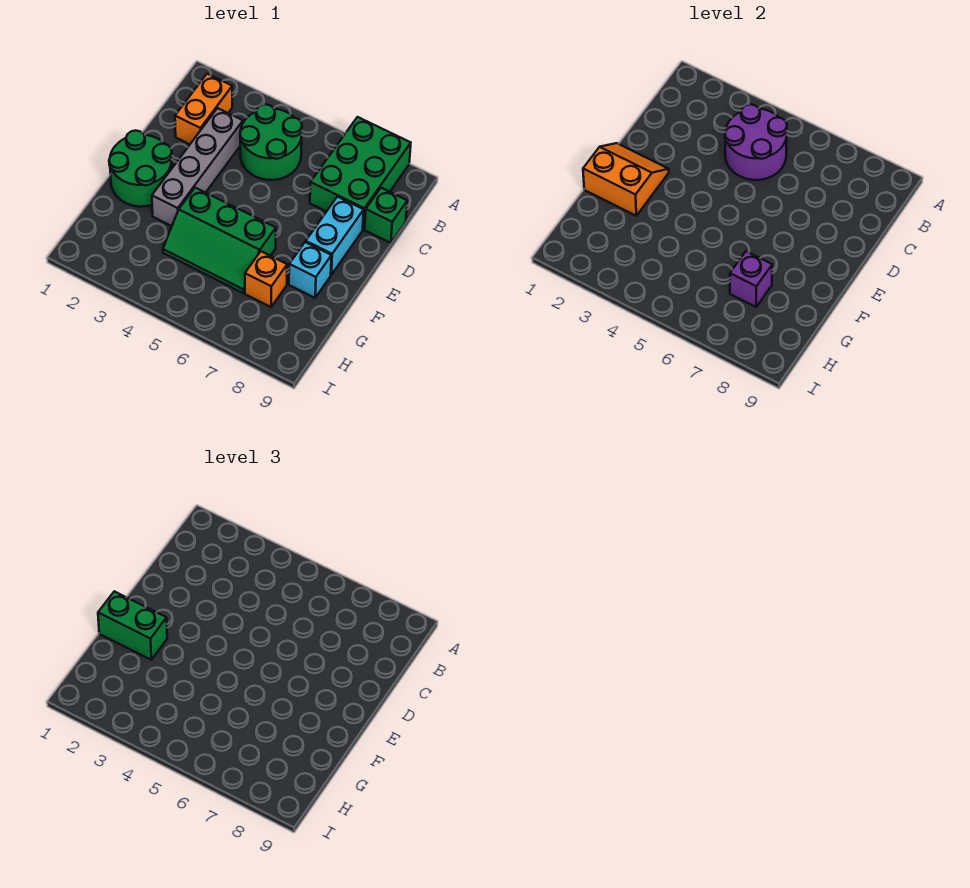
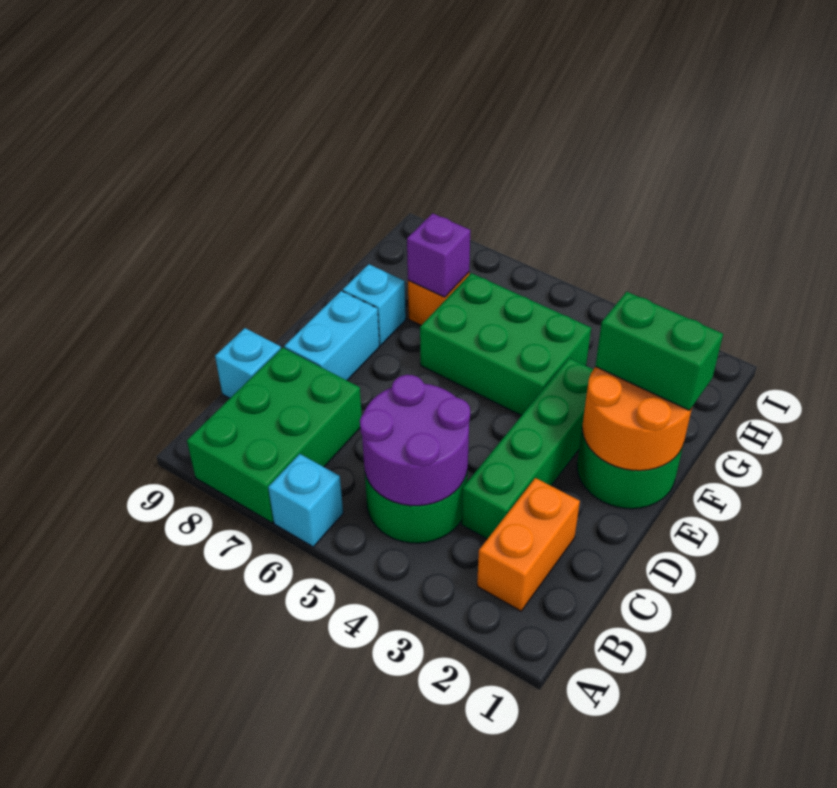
none -> cyan brick A6 level 1
grey brick C3:F3 level 1 -> green brick C3:F3 level 1
green brick C9 level 1 -> cyan brick C9 level 1
orange slope E1:F2 level 2 top F -> orange round brick E1:F2 level 2
green slope F4:G6 level 1 top F -> green brick F4:G6 level 1

